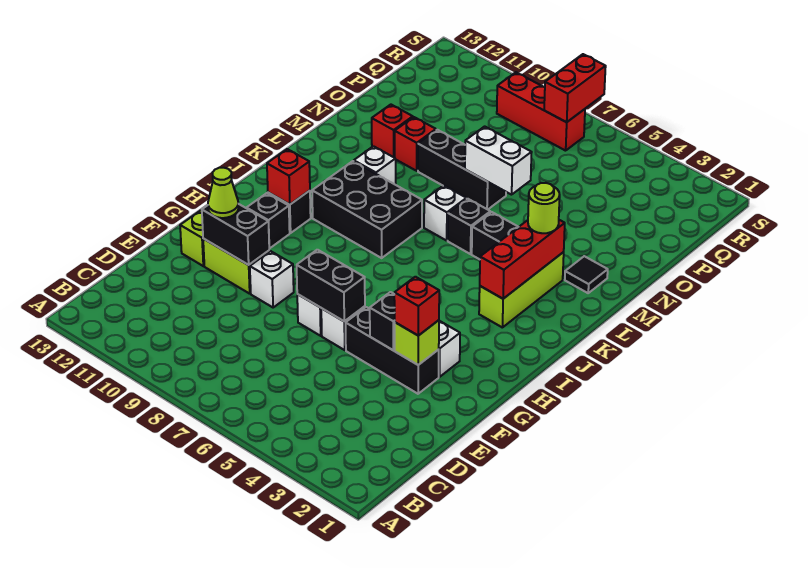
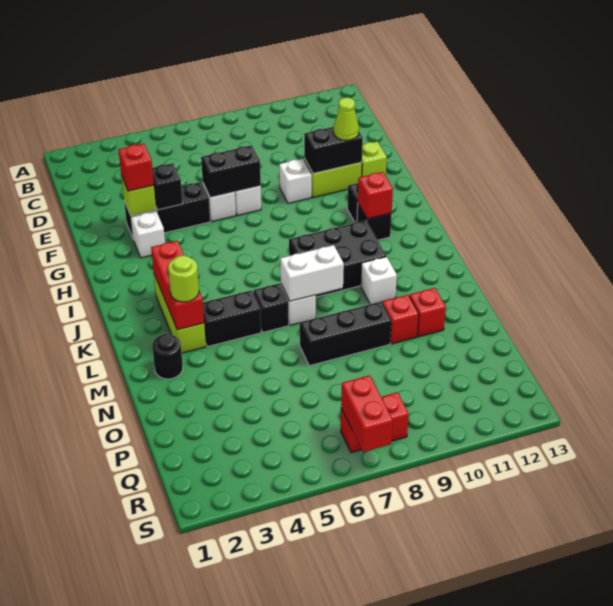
black tile M2 level 1 -> black round brick M2 level 1
white brick N6:N7 level 2 -> white brick L7:L8 level 2
red brick R7:R9 level 1 -> red brick R7:R8 level 1

